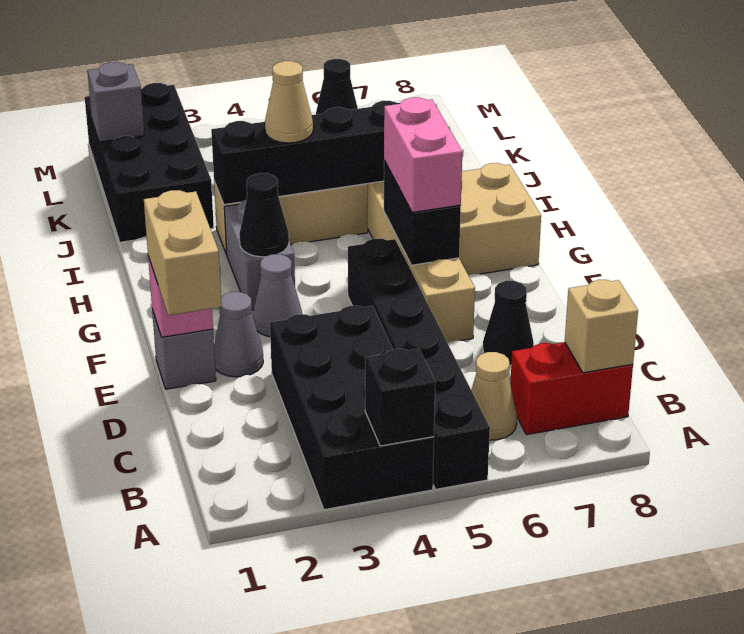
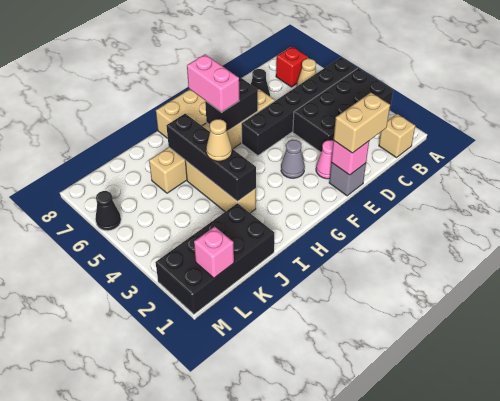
black brick A4 level 2 -> none
red brick B7:B8 level 1 -> red brick B7 level 1
tan brick B8 level 2 -> tan brick B1 level 1
grey cone E2 level 1 -> pink cone E2 level 1
pink brick F6:G6 level 3 -> pink brick G6:G7 level 3
grey brick G3:H3 level 1 -> none
black cone G3 level 2 -> none
grey brick L1 level 2 -> pink brick L1 level 2

